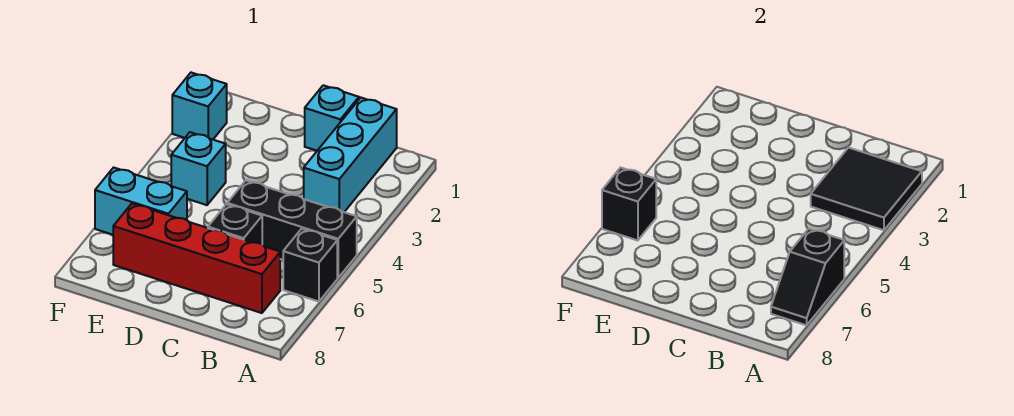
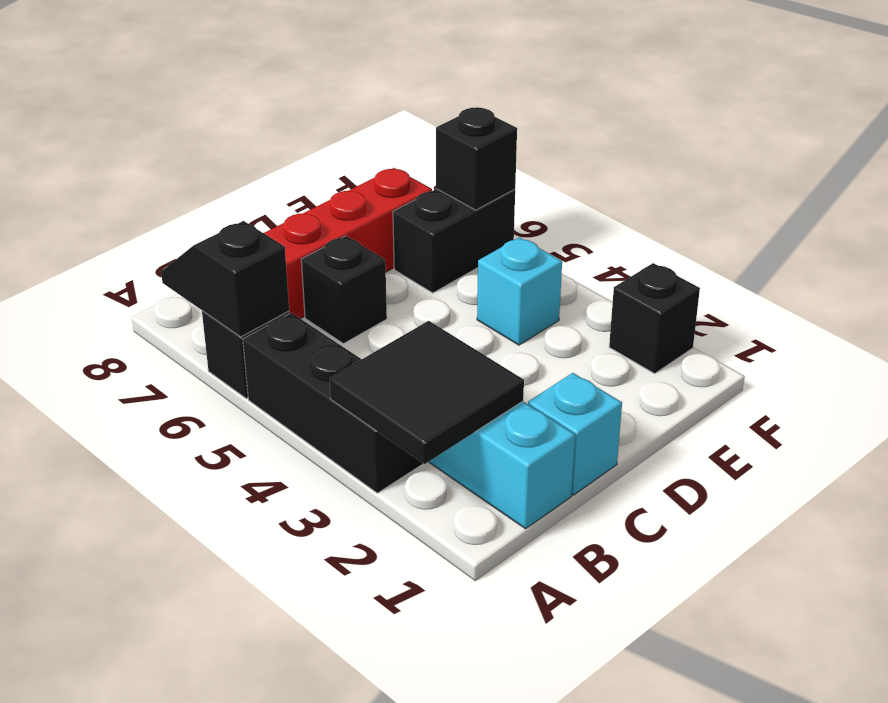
black brick A5:C5 level 1 -> black brick A3:A5 level 1
cyan brick E6:F6 level 1 -> black brick E6:F6 level 1
cyan brick F2 level 1 -> black brick F2 level 1

